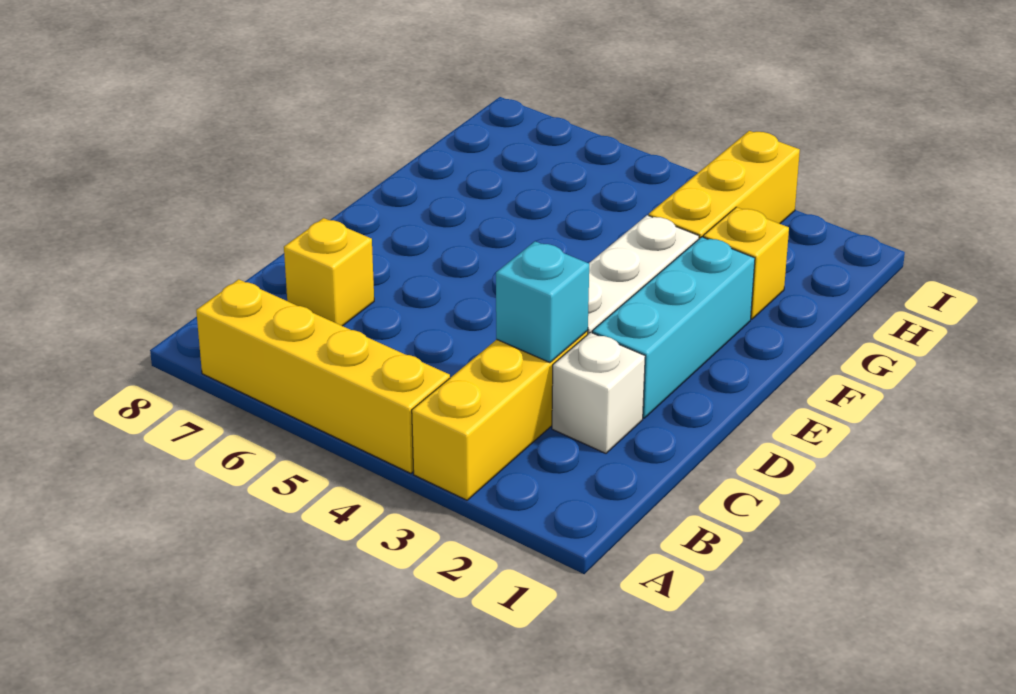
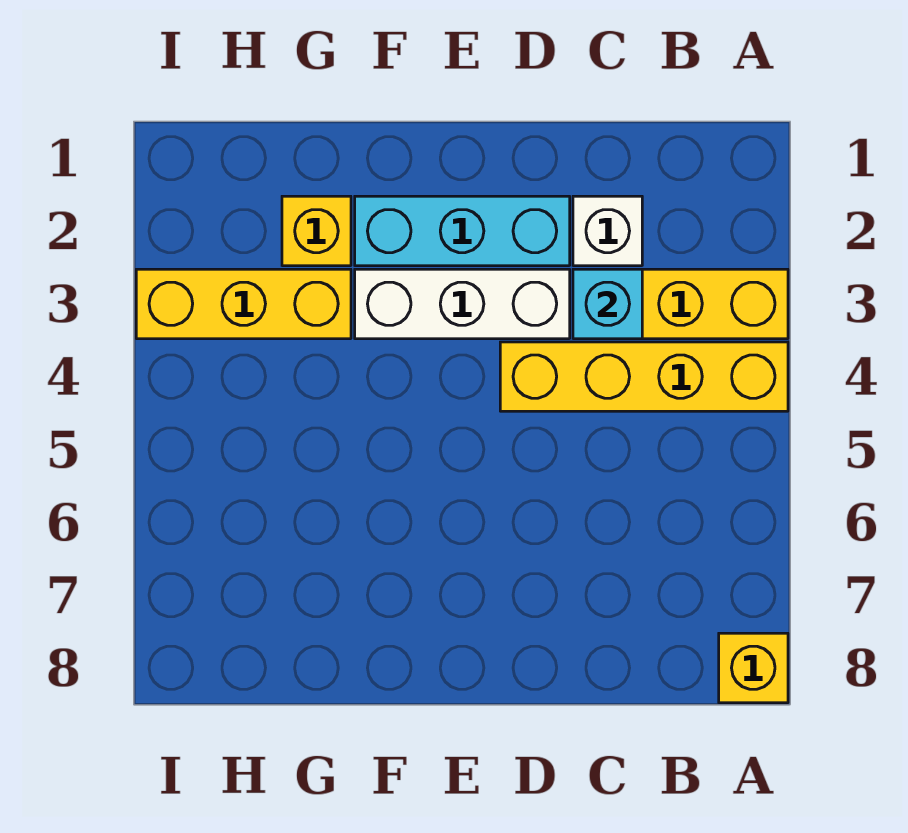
yellow brick A4:A7 level 1 -> yellow brick A4:D4 level 1
yellow brick C7 level 1 -> yellow brick A8 level 1

